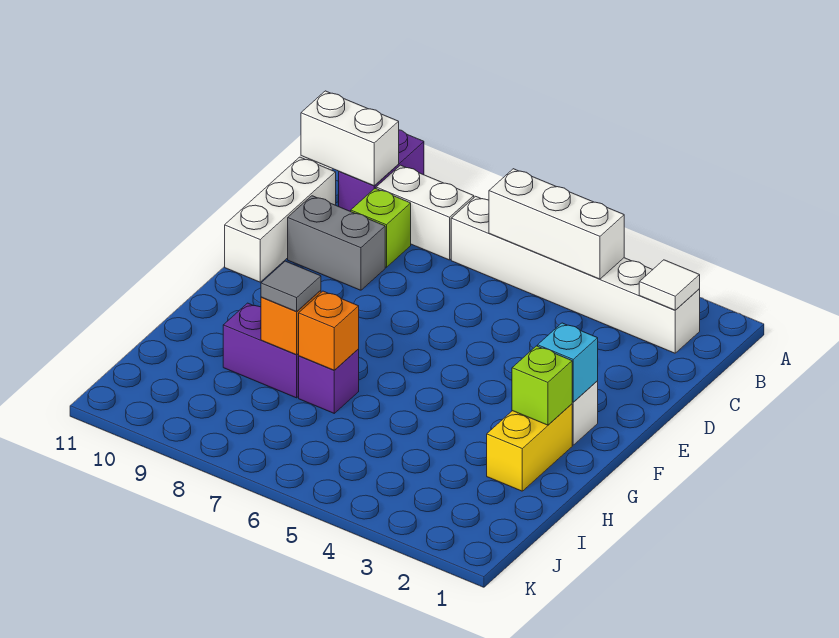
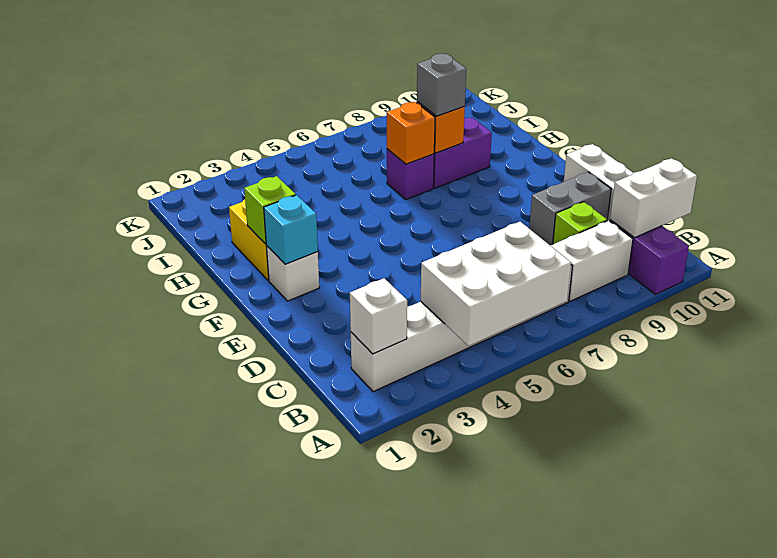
white tile B2 level 2 -> white brick B2 level 2
white brick B4:B6 level 2 -> white brick A4:B6 level 2
grey tile H8 level 3 -> grey brick H8 level 3

